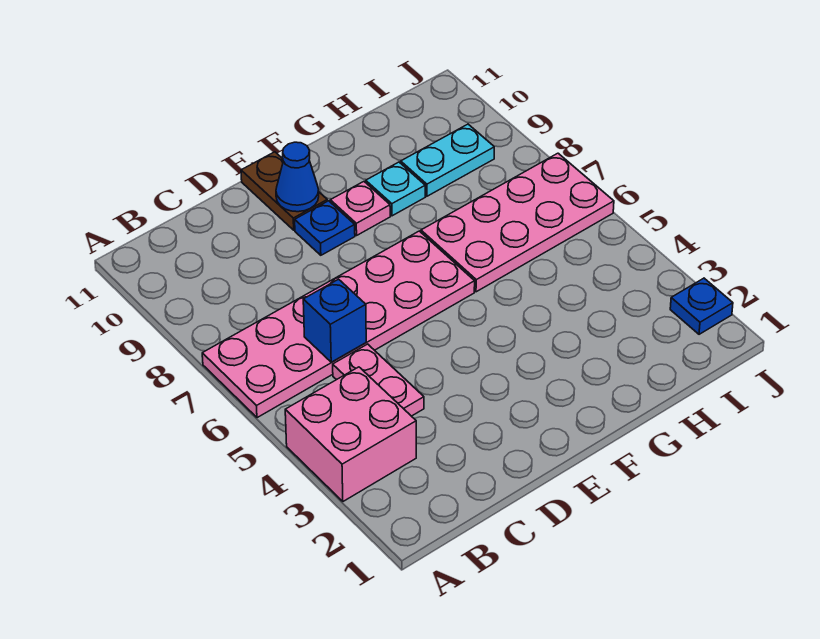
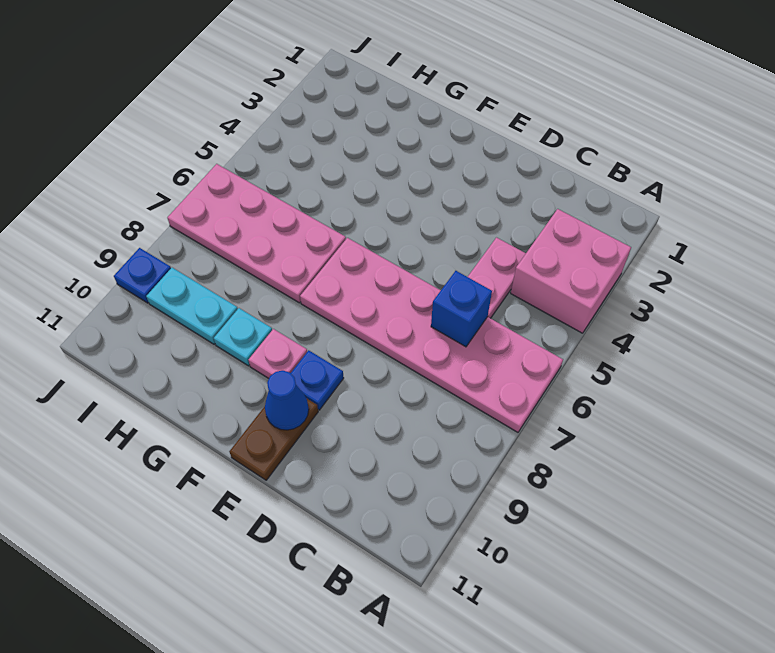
blue plate J2 level 1 -> blue plate J9 level 1

